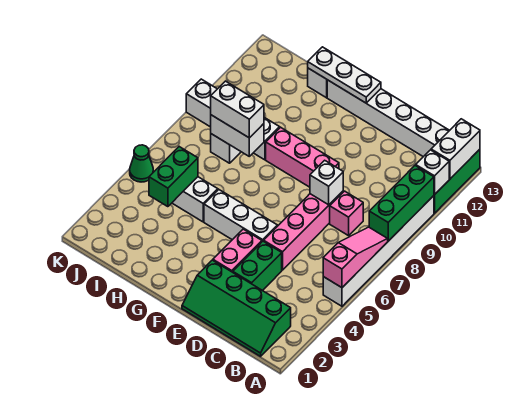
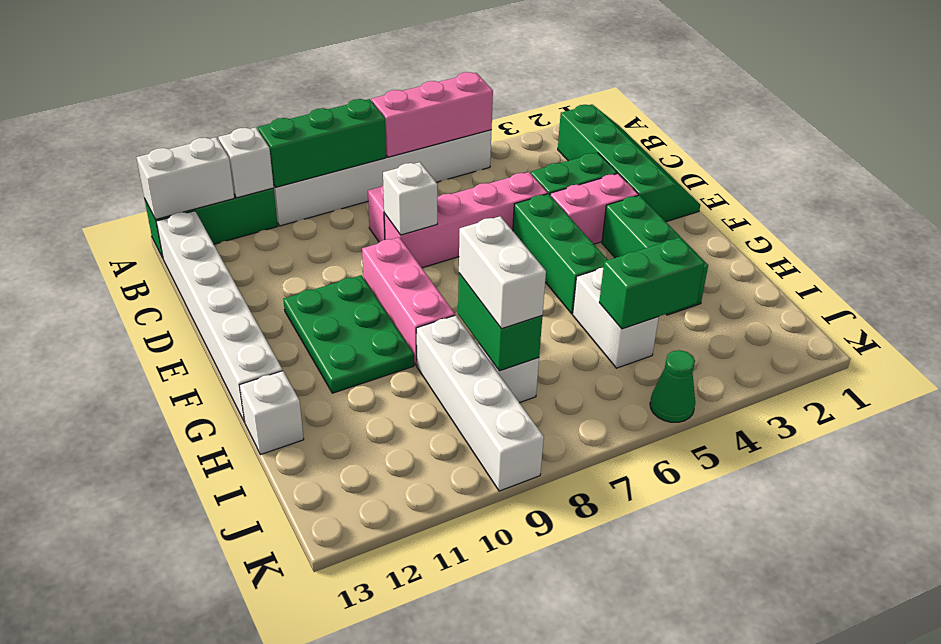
pink slope A5:A7 level 2 top 5 -> pink brick A5:A7 level 2
white brick E5:G5 level 1 -> green brick E5:G5 level 1
none -> green plate E10:G11 level 1
none -> green brick F3:H3 level 1
white plate F13:H13 level 2 -> none
white brick H8:I8 level 2 -> green brick H8:I8 level 2

